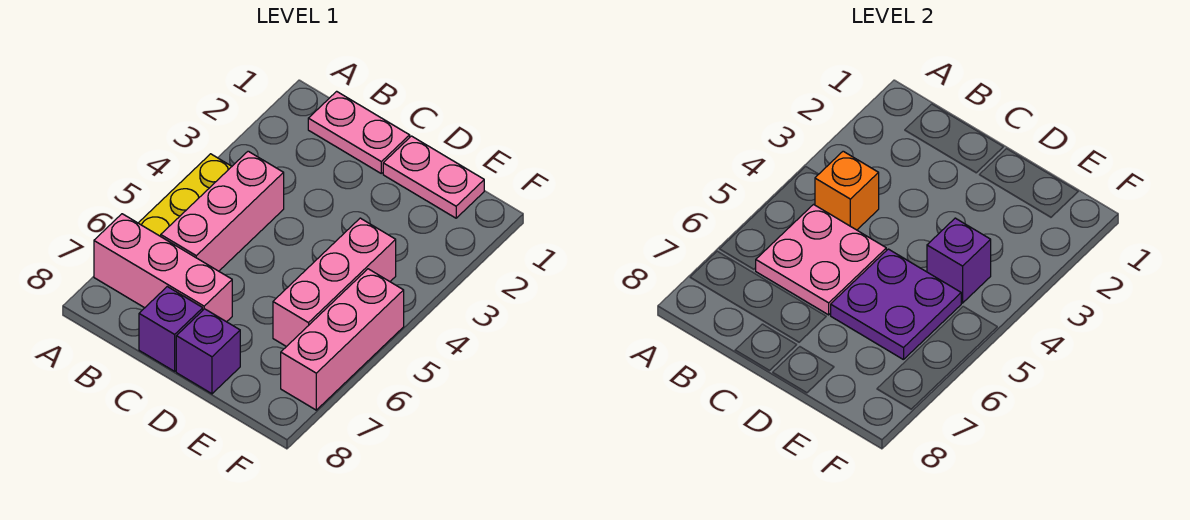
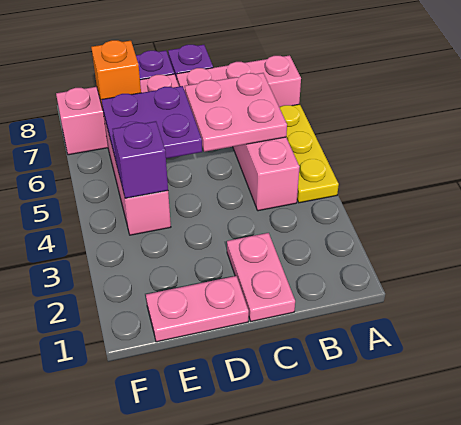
pink plate B1:C1 level 1 -> pink plate C1:C2 level 1
orange brick B4 level 2 -> orange brick E7 level 2
pink brick F5:F7 level 1 -> pink brick D7:F7 level 1

